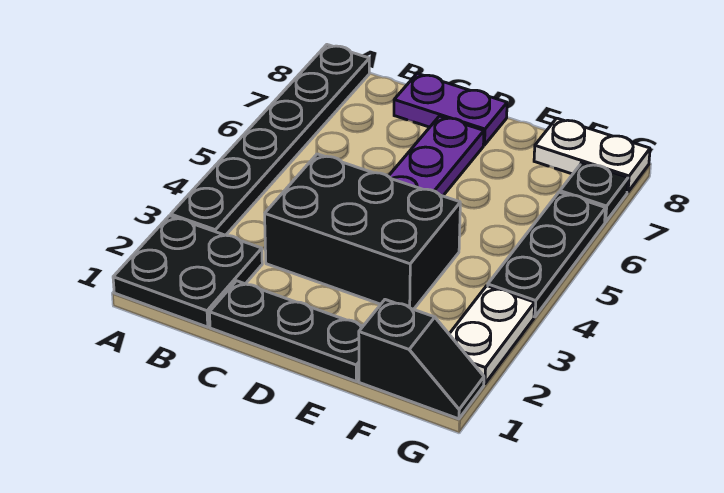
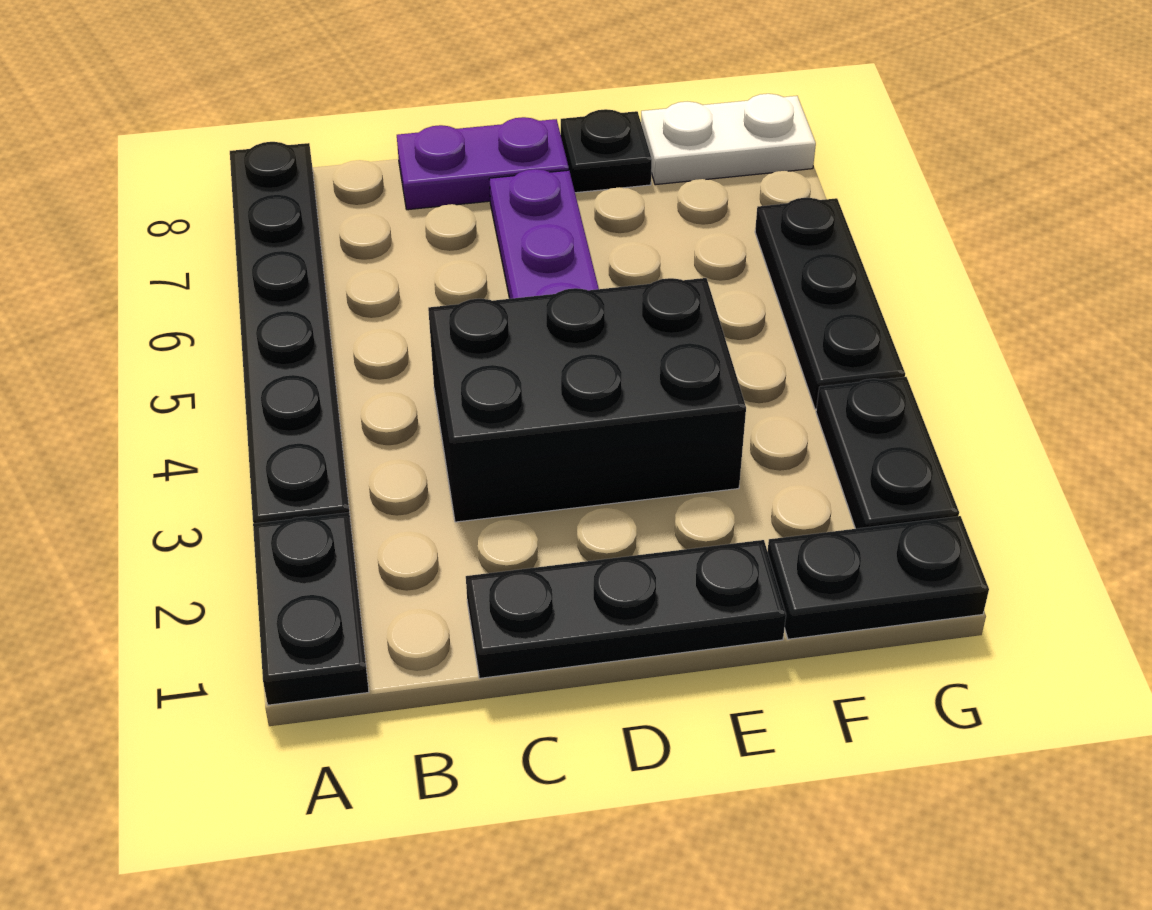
black plate A1:B2 level 1 -> black plate A1:A2 level 1
black slope F1:G1 level 1 top F -> black plate F1:G1 level 1
white plate G2:G3 level 1 -> black plate G2:G3 level 1
black plate G7 level 1 -> black plate E8 level 1

